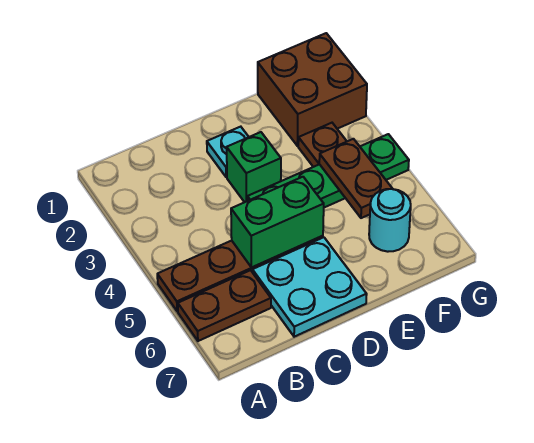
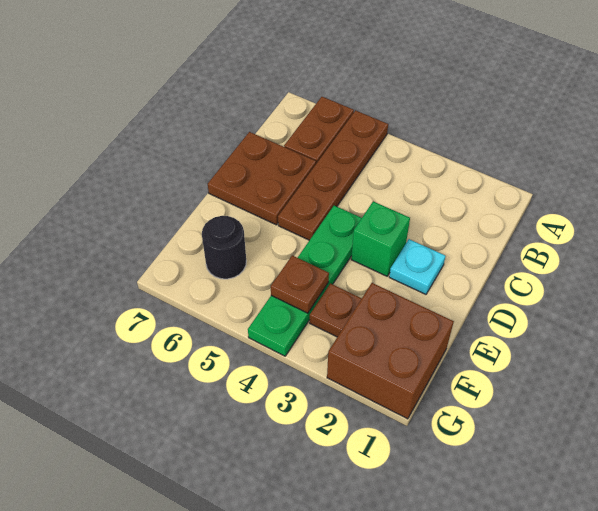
green brick C5:D5 level 2 -> none
cyan plate C6:D7 level 1 -> brown plate C6:D7 level 1
brown plate F4:F5 level 2 -> brown plate F4 level 2
cyan round brick F6 level 1 -> black round brick F6 level 1

